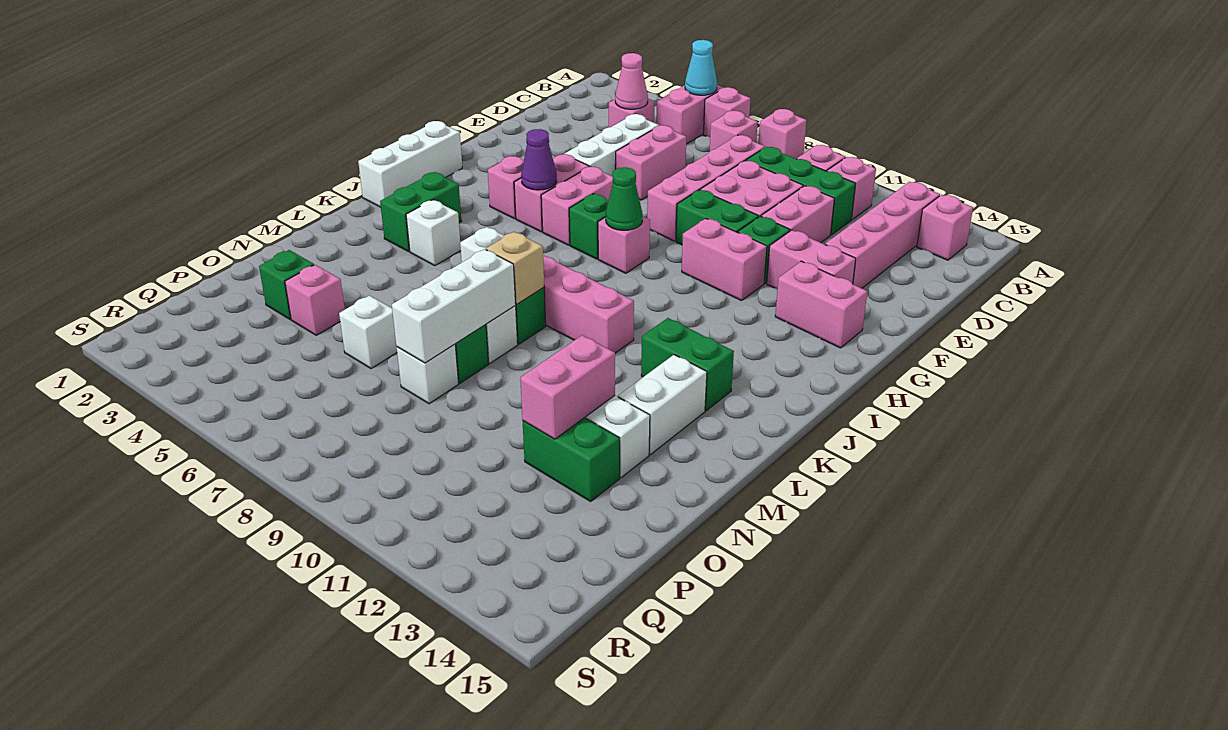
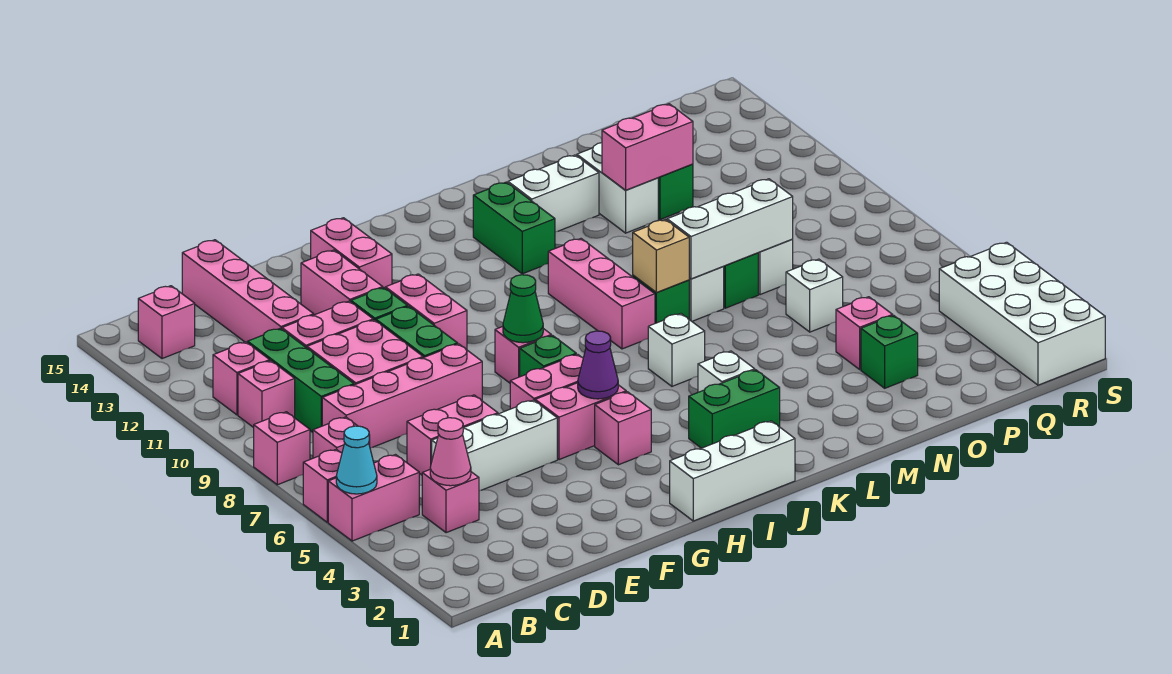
pink brick B13:E13 level 1 -> pink brick D12:D15 level 1
none -> white brick R1:S4 level 1

